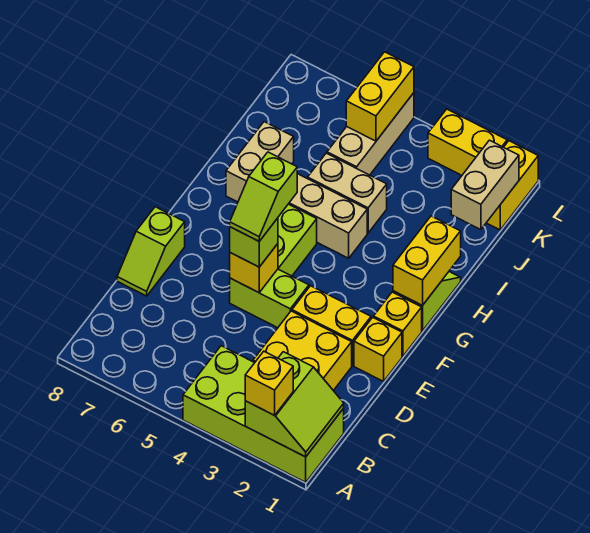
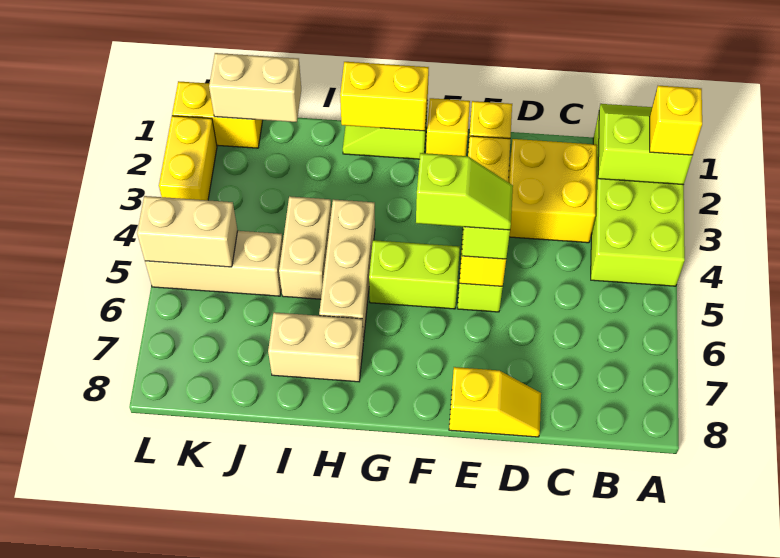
lime slope D8:E8 level 1 top E -> yellow slope D8:E8 level 1 top E
yellow brick K5:L5 level 2 -> tan brick K5:L5 level 2

